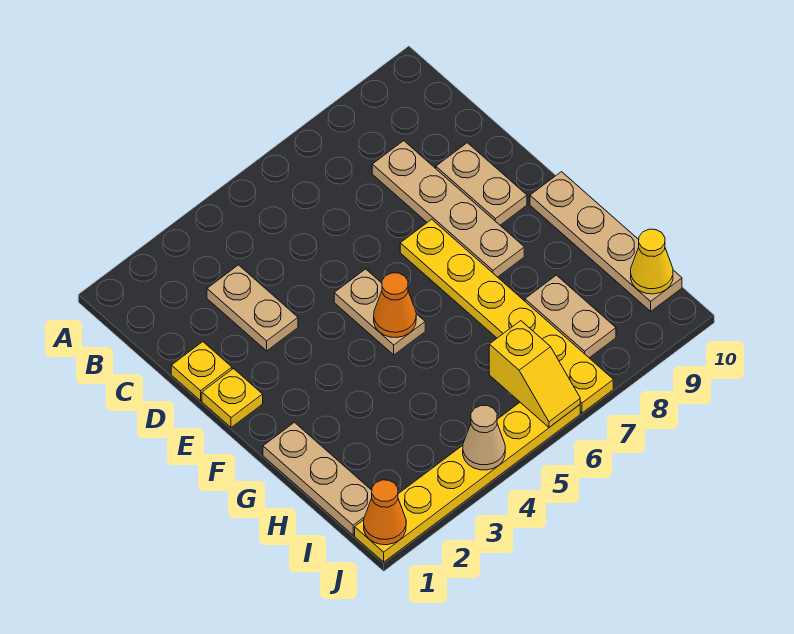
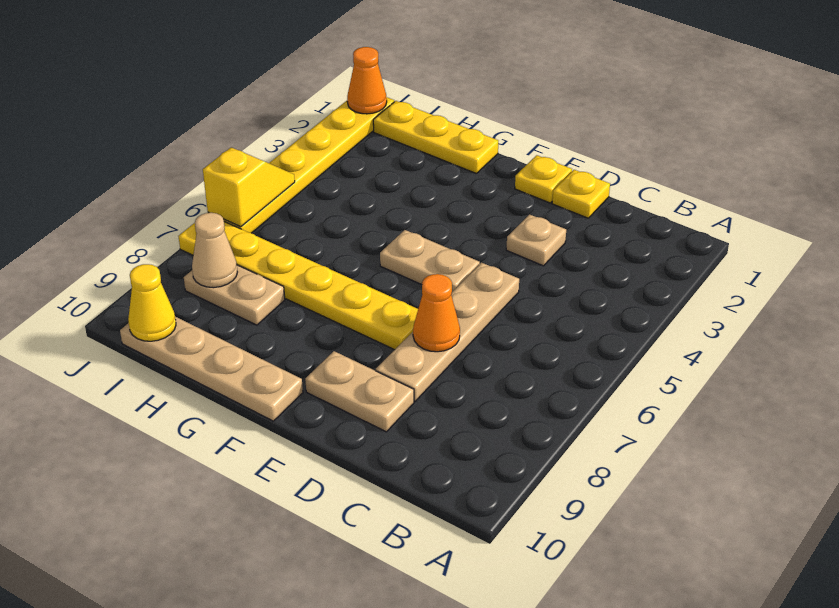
tan plate C3:D3 level 1 -> tan plate D3 level 1
tan plate C8:F8 level 1 -> tan plate D5:D8 level 1
orange cone F5 level 2 -> orange cone D7 level 2
tan plate G1:I1 level 1 -> yellow plate G1:I1 level 1
yellow slope I6:J6 level 2 top I -> yellow slope J5:J6 level 2 top 6
tan cone J4 level 2 -> tan cone I8 level 2

